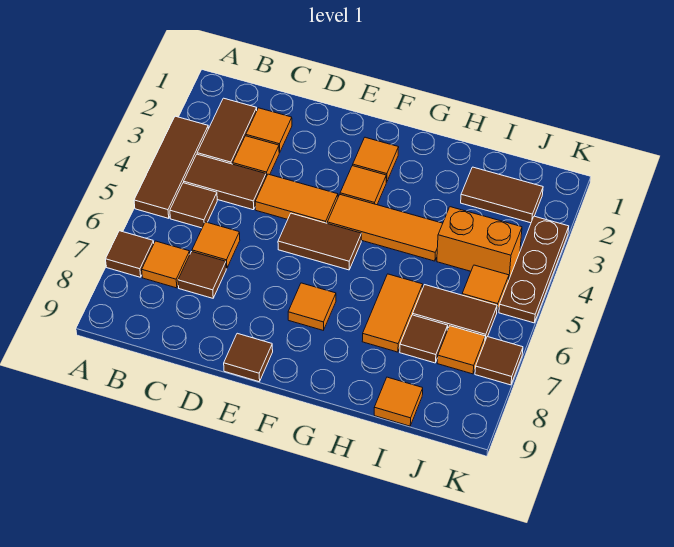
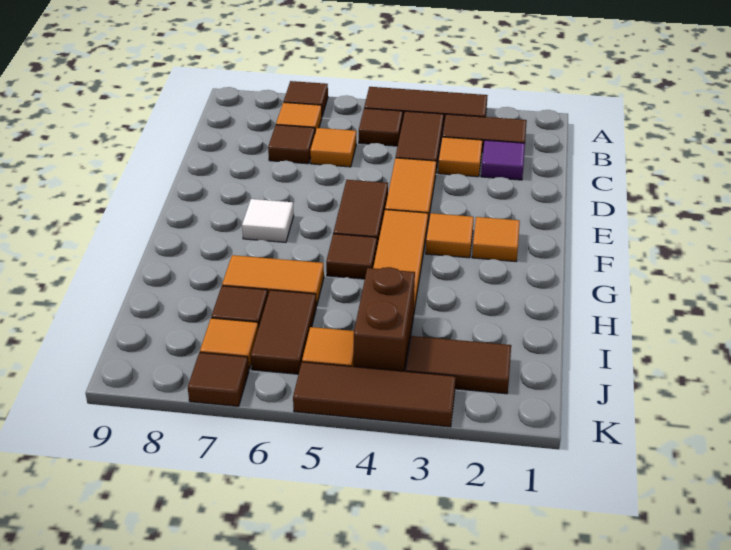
orange tile C2 level 1 -> purple tile C2 level 1
brown tile E9 level 1 -> brown tile G5 level 1
orange tile F7 level 1 -> white tile F7 level 1
brown tile I2:J2 level 1 -> brown tile J2:J3 level 1
orange brick I4:J4 level 1 -> brown brick I4:J4 level 1
orange tile I9 level 1 -> none
brown plate K3:K5 level 1 -> brown tile K3:K5 level 1

